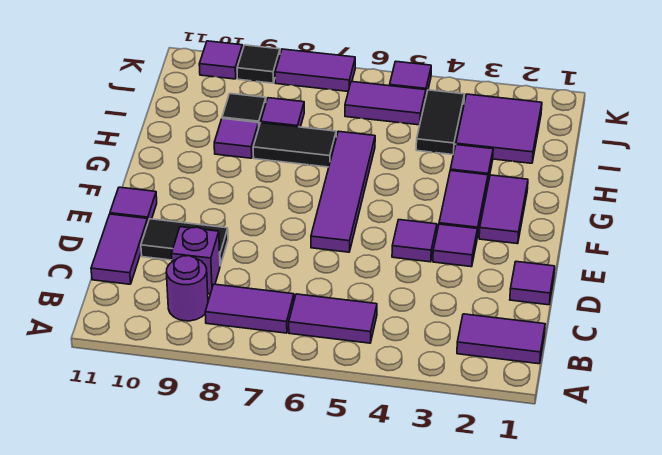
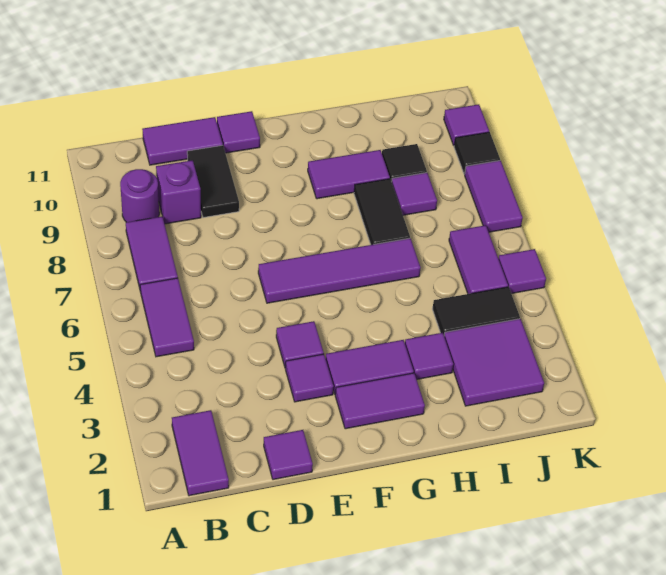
purple tile H9 level 1 -> purple tile G9:H9 level 1

